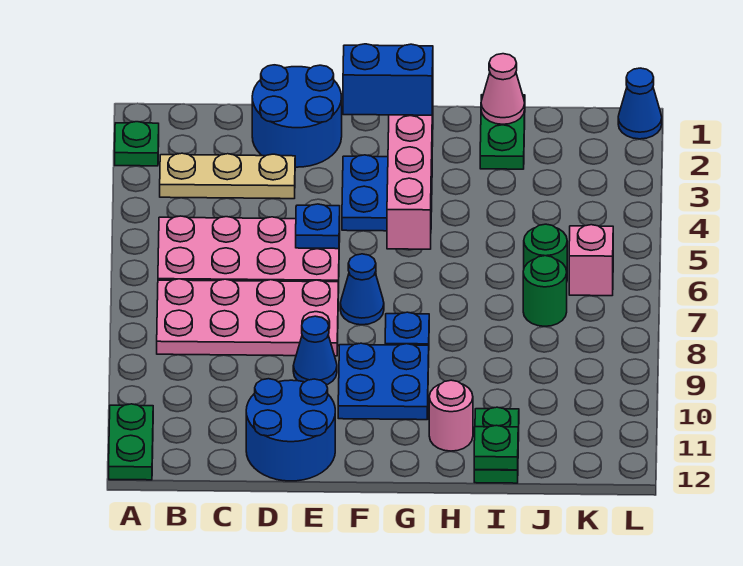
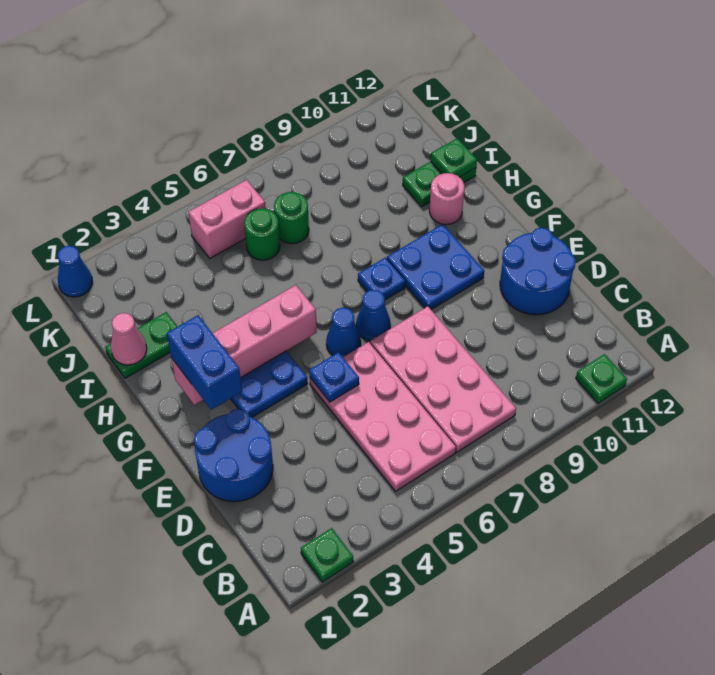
green plate A11:A12 level 1 -> green plate A11 level 1
tan plate B3:D3 level 1 -> none
blue cone E9 level 1 -> blue cone F6 level 1
pink brick K6 level 1 -> pink brick K5:K6 level 1

